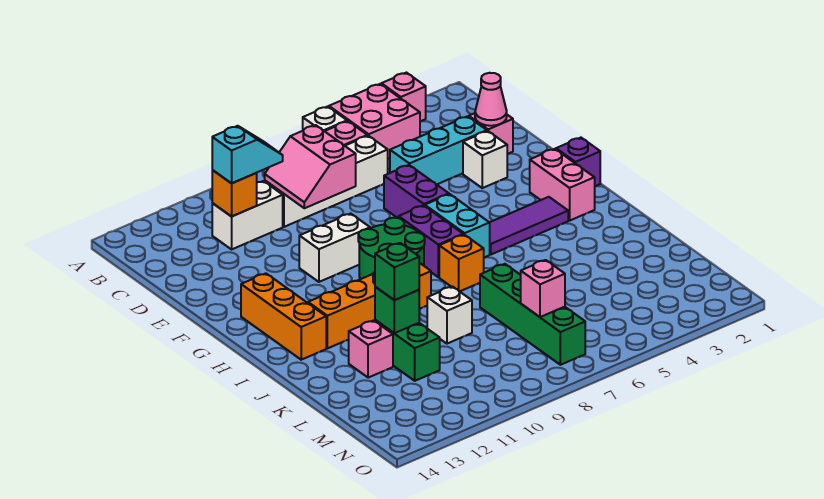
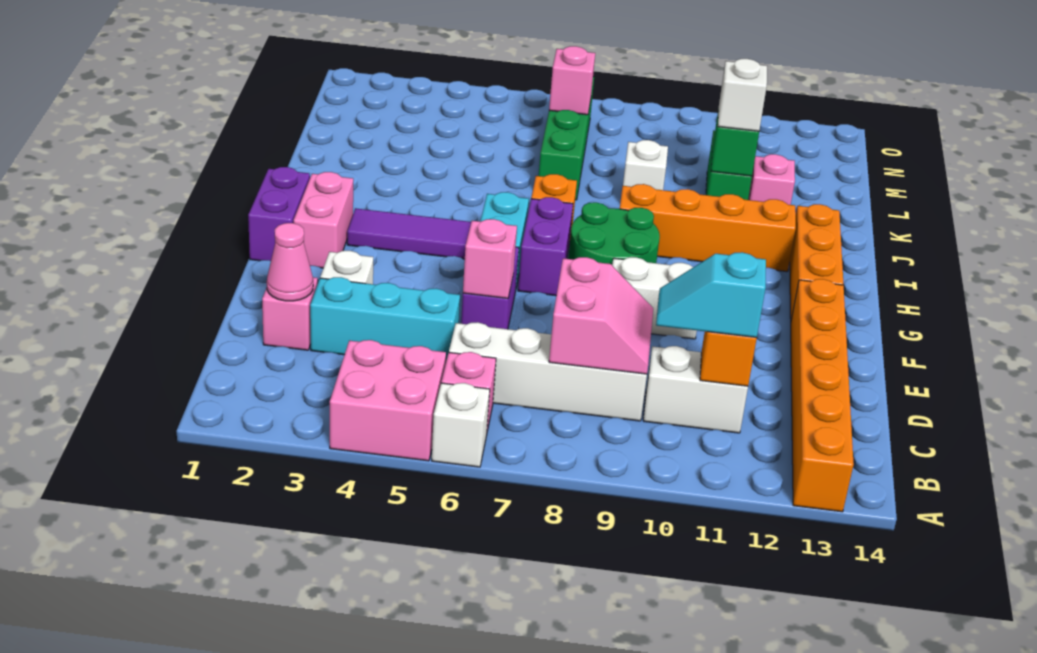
pink brick A3 level 1 -> pink brick E6 level 2
none -> orange brick A13:F13 level 1
purple brick G1 level 1 -> purple brick G1:H1 level 1
green brick K11 level 3 -> white brick K11 level 3

